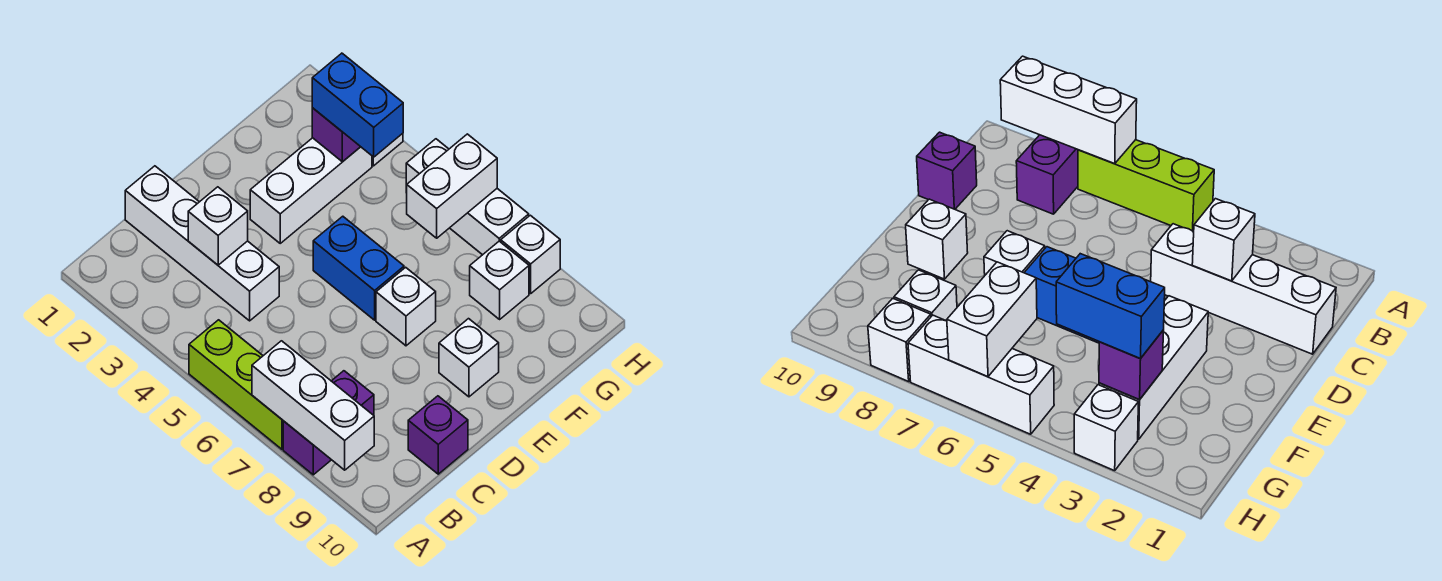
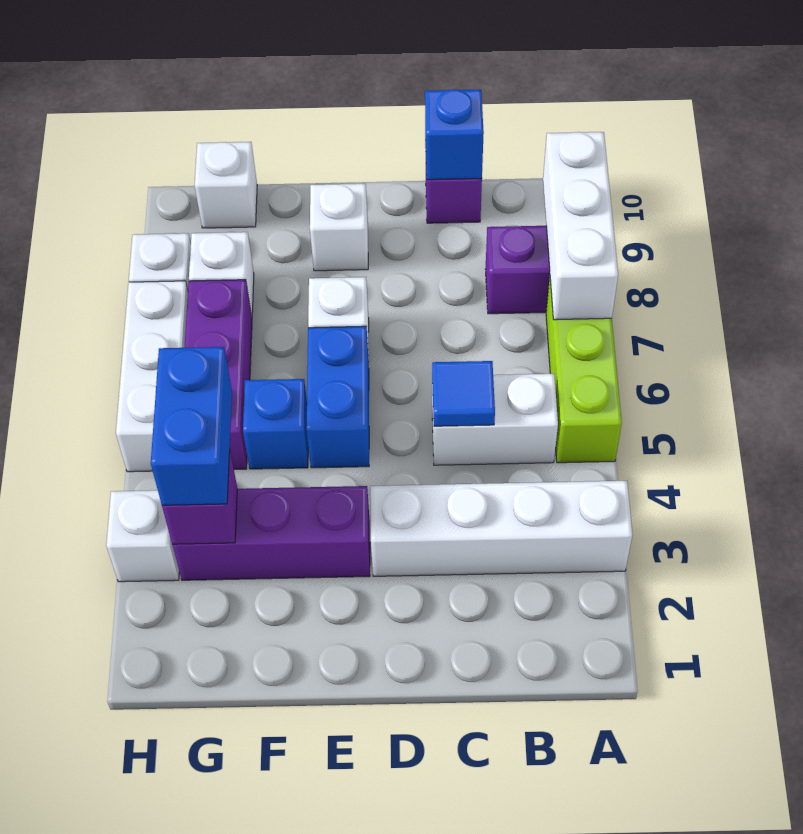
white brick C1:C4 level 1 -> white brick A3:D3 level 1
white brick C3 level 2 -> white brick G10 level 1
none -> blue tile C5 level 2
none -> blue brick C10 level 2
white brick E3:G3 level 1 -> purple brick E3:G3 level 1
none -> blue brick F5 level 1
none -> purple brick G5:G7 level 1
white brick G6:H6 level 2 -> white brick B5:C5 level 1

